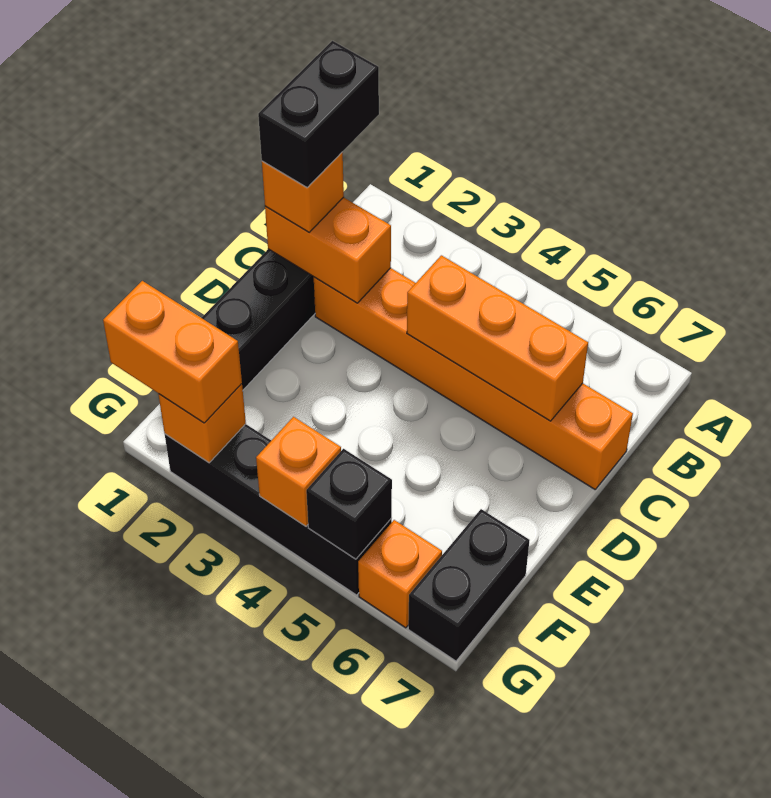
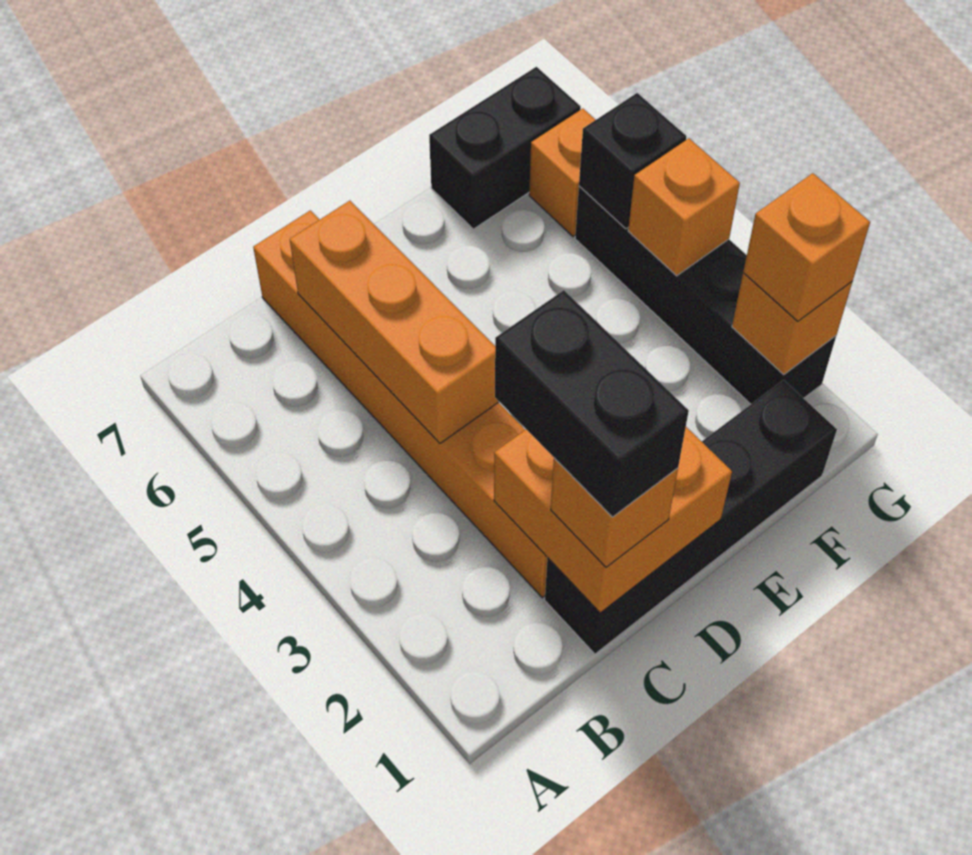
black brick B1:C1 level 4 -> black brick C1:C2 level 4
orange brick C1:C2 level 2 -> orange brick C1:D2 level 2
orange brick G1:G2 level 3 -> orange brick G2 level 3

